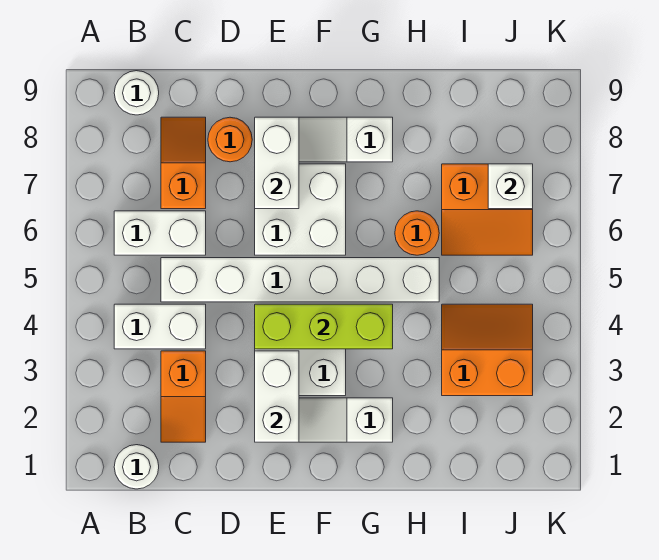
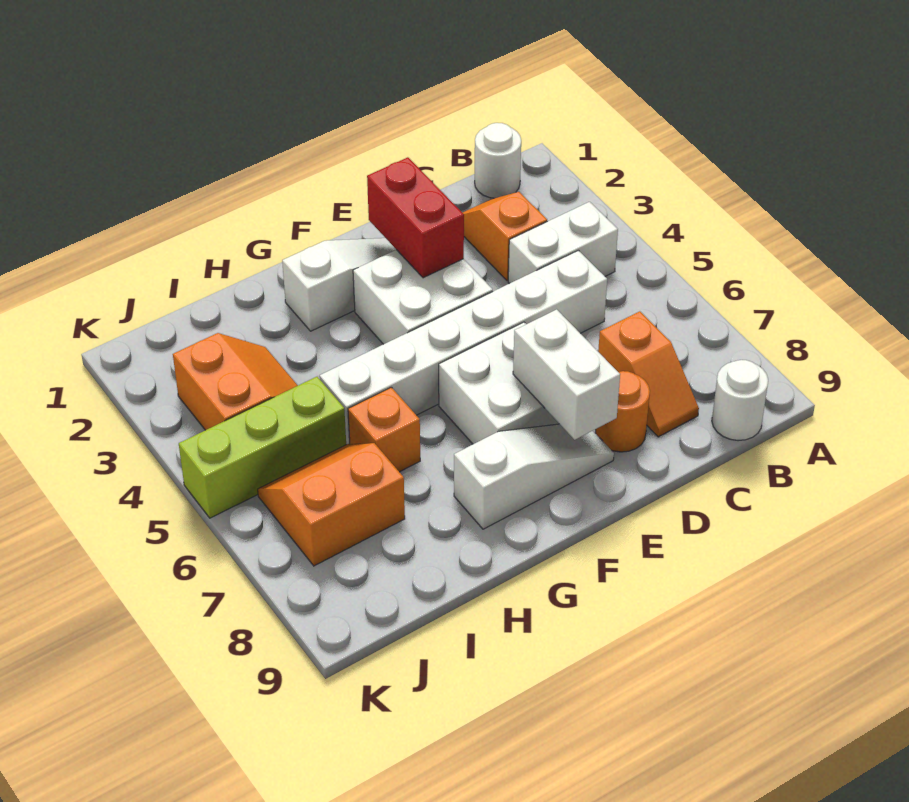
white brick B6:C6 level 1 -> none
white brick E2:E3 level 2 -> red brick E2:E3 level 2
lime brick E4:G4 level 2 -> lime brick I5:K5 level 1
orange round brick H6 level 1 -> orange brick H6 level 1
orange slope I3:J4 level 1 top 3 -> orange slope I3:J4 level 1 top J
white brick J7 level 2 -> none

